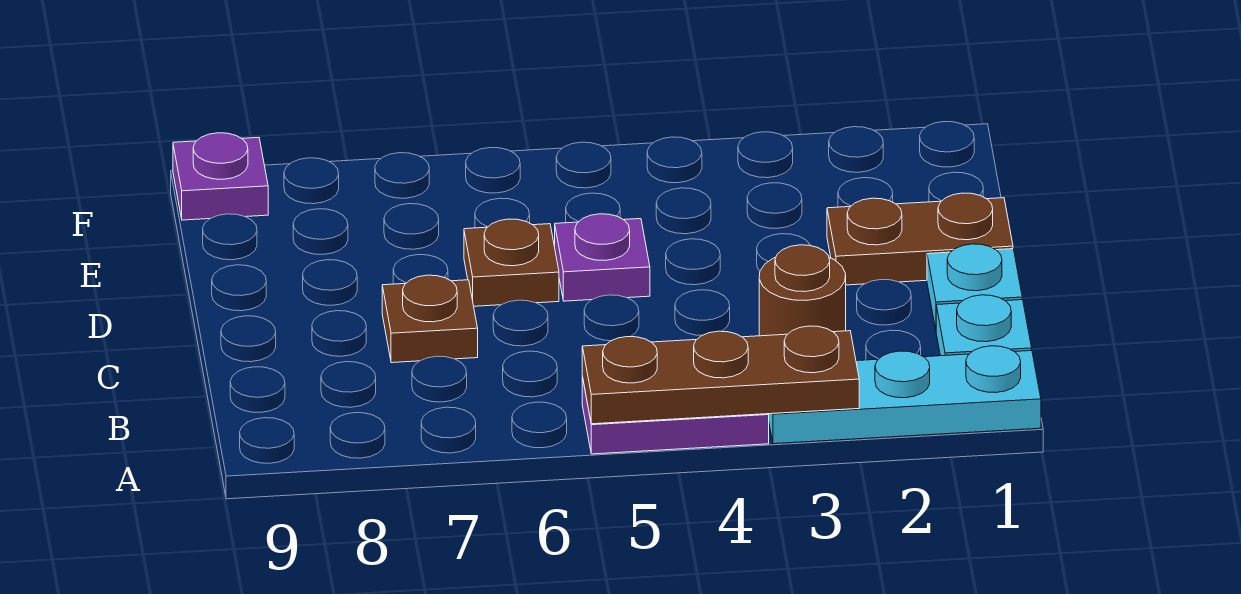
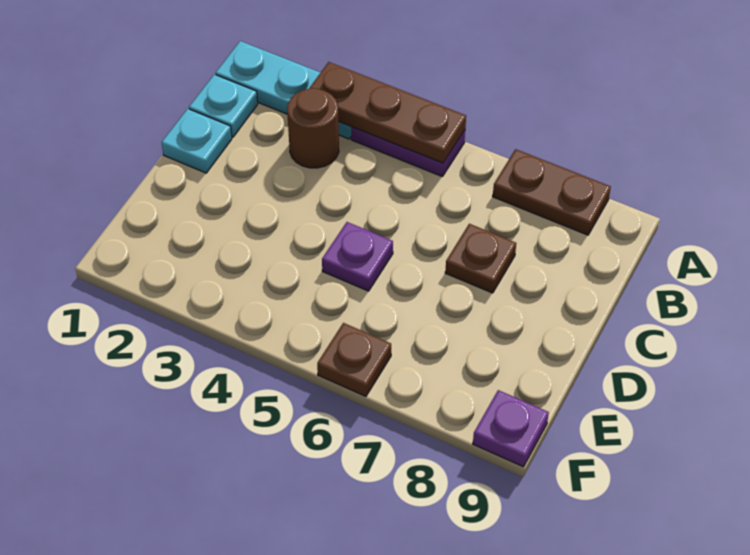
brown plate D1:D2 level 1 -> brown plate A7:A8 level 1
brown plate D6 level 1 -> brown plate F6 level 1

